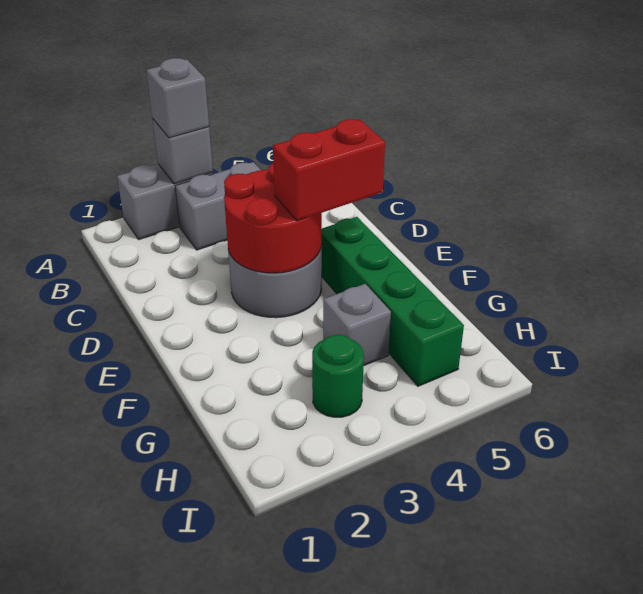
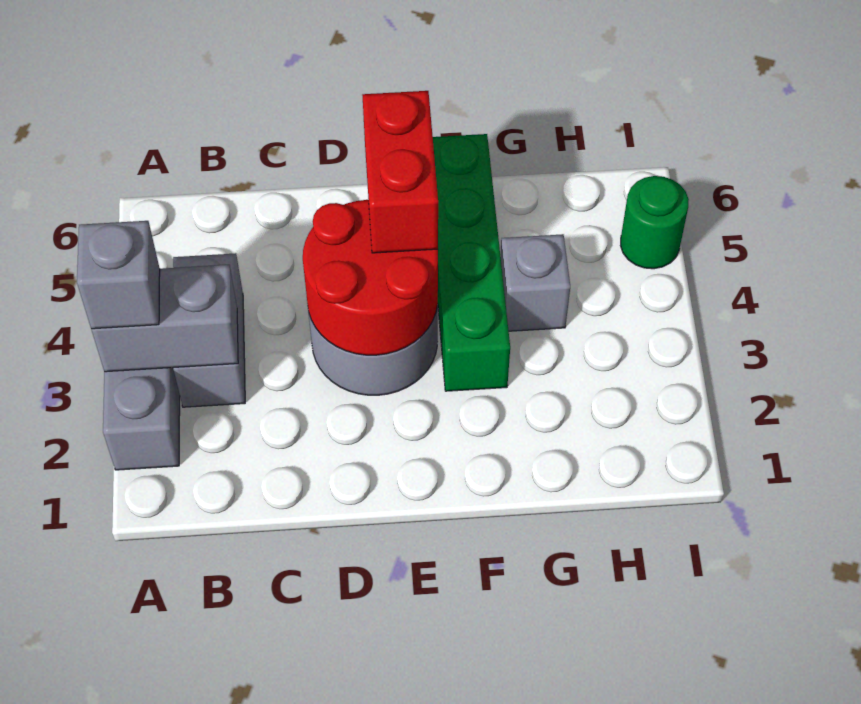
grey brick A3 level 2 -> grey brick A3:B3 level 2
green brick E5:H5 level 1 -> green brick F3:F6 level 1
green round brick H3 level 1 -> green round brick I5 level 1

